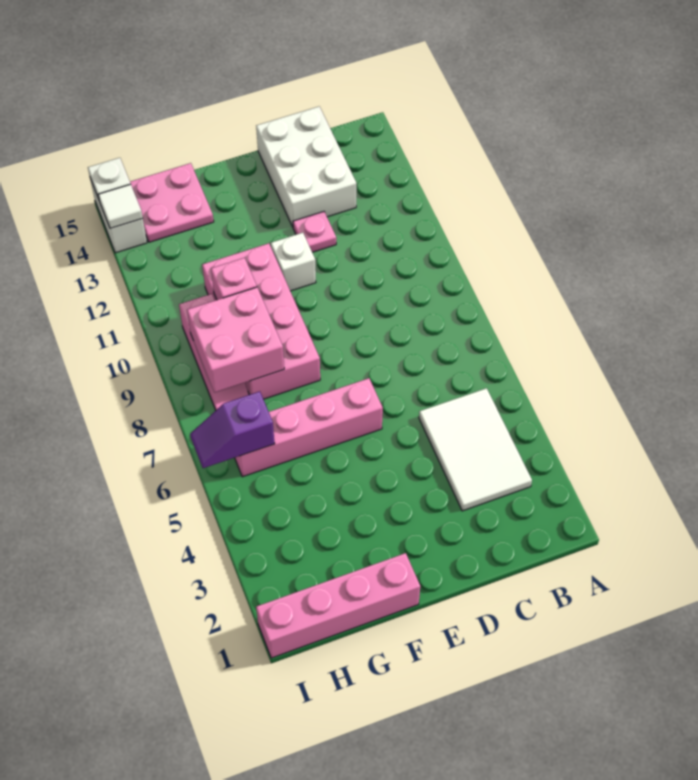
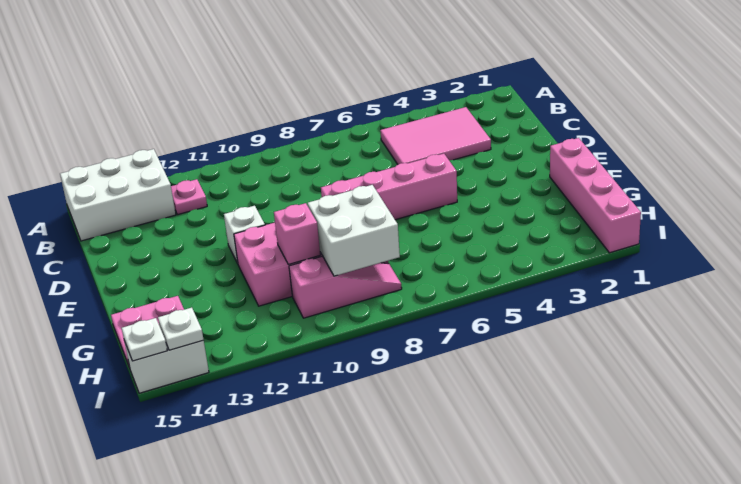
white tile B3:C5 level 1 -> pink tile B3:C5 level 1
white brick C13:D15 level 1 -> white brick A13:B15 level 1
pink plate D12 level 1 -> pink plate B12 level 1
pink brick E6:H6 level 1 -> pink brick E5:E8 level 1
pink brick G8:H9 level 2 -> white brick G8:H9 level 2
purple slope H6:I6 level 2 top H -> none
white tile I14 level 2 -> white plate I14 level 2

